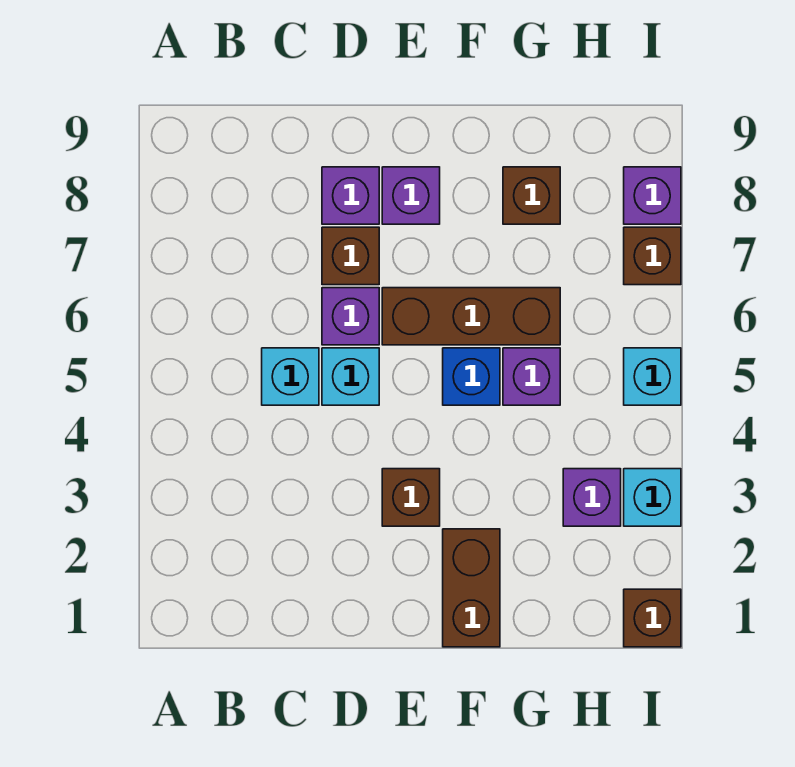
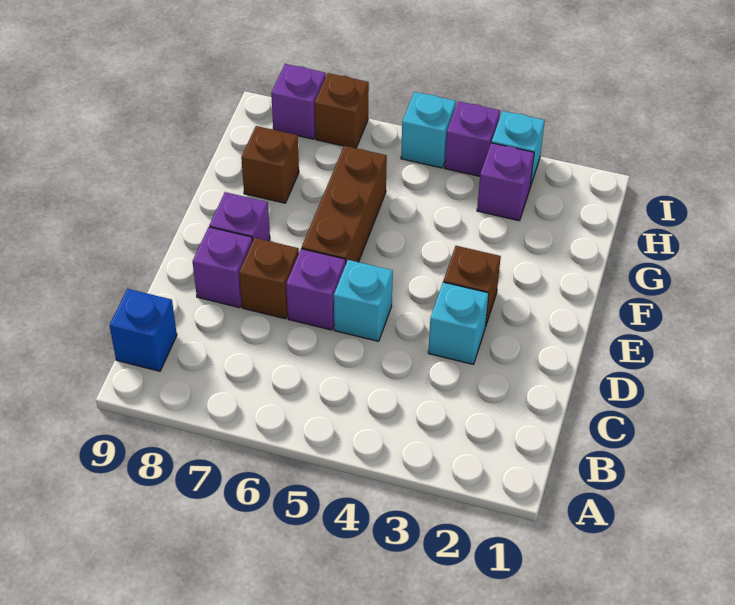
cyan brick C5 level 1 -> cyan brick D3 level 1
brown brick F1:F2 level 1 -> none
blue brick F5 level 1 -> blue brick B9 level 1
purple brick G5 level 1 -> purple brick I4 level 1
brown brick I1 level 1 -> none

